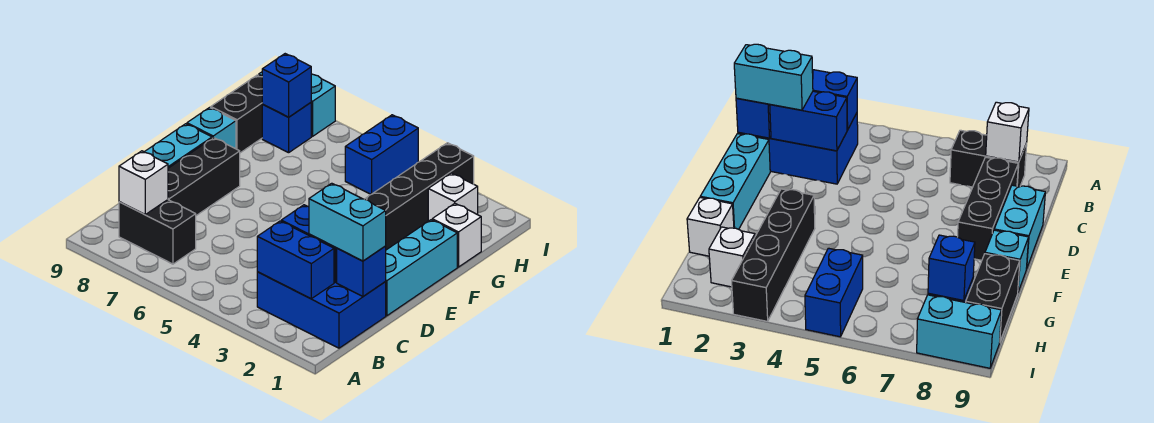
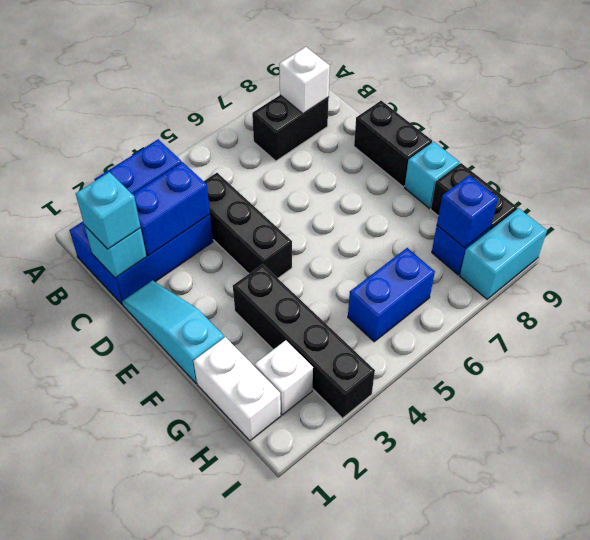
blue brick C1 level 2 -> cyan brick C1 level 2
cyan brick C1:C2 level 3 -> cyan brick C1 level 3
black brick C8:E8 level 1 -> black brick C4:E4 level 1
cyan brick D1:F1 level 1 -> cyan slope D1:F1 level 1 top F
cyan brick D9:E9 level 1 -> black brick D9:E9 level 1
white brick G1 level 1 -> white brick G1:H1 level 1
blue brick H5:I5 level 1 -> blue brick H5:H6 level 1

